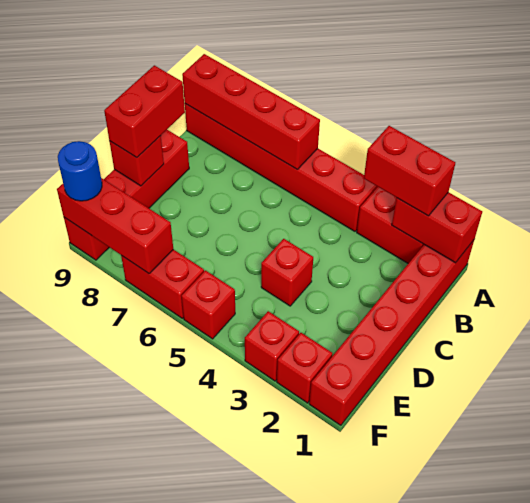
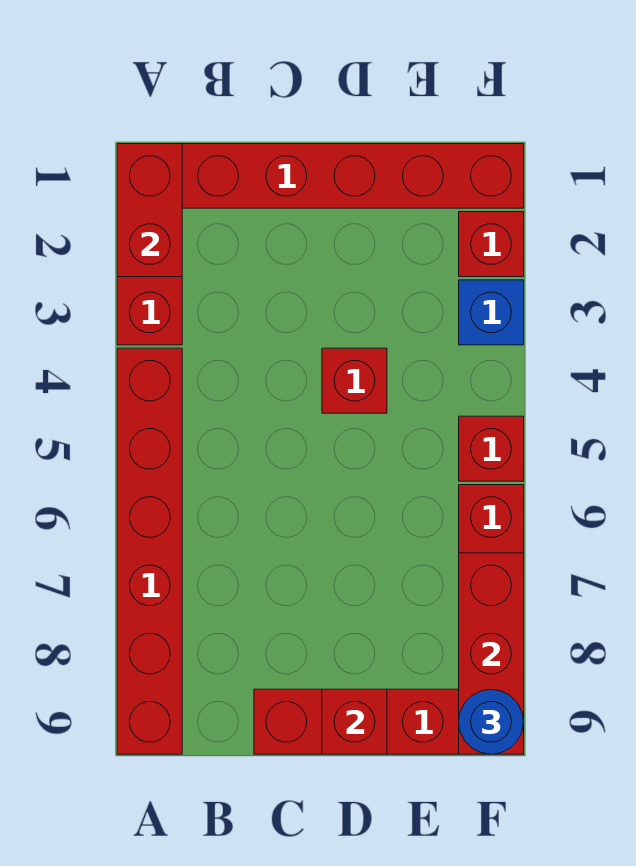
red brick A2:A3 level 3 -> none
red brick A6:A9 level 2 -> none
red brick C9:D9 level 3 -> none
red brick F3 level 1 -> blue brick F3 level 1

